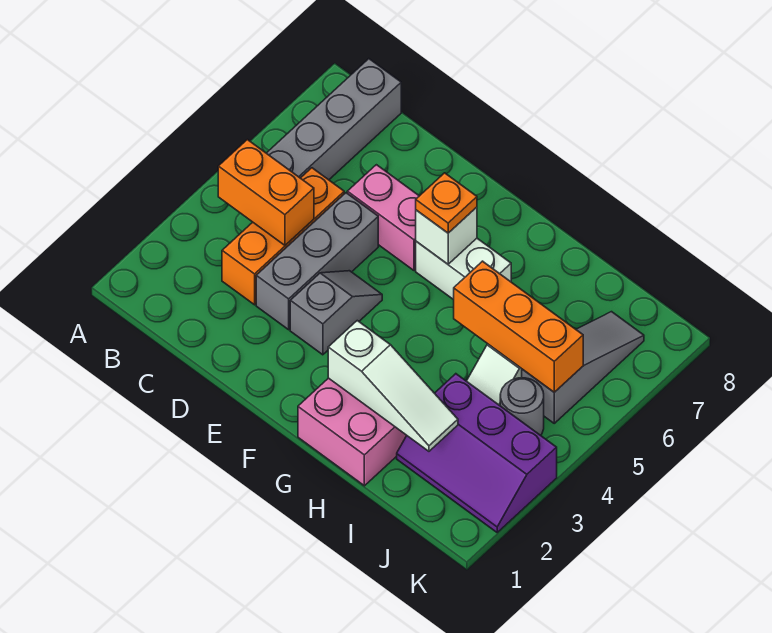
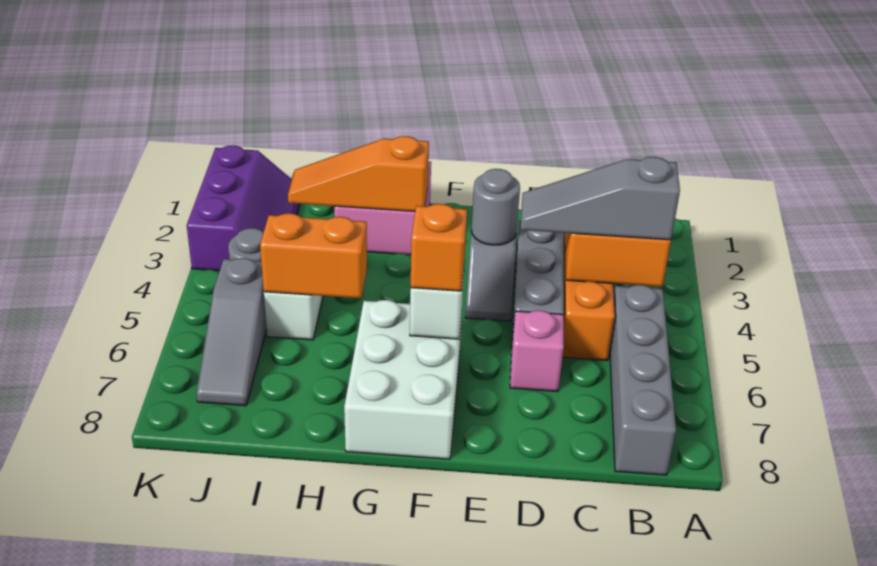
none -> grey slope B4:D4 level 3 top B
pink brick D6:E6 level 1 -> pink brick D6 level 1
none -> grey round brick E3 level 2
white brick F6:G6 level 1 -> white brick F6:G8 level 1
orange plate F6 level 3 -> orange brick F6 level 3
white slope G2:I2 level 2 top G -> orange slope G2:I2 level 2 top G
orange brick H5:J5 level 2 -> orange brick H5:I5 level 2
purple slope I2:K3 level 1 top 3 -> purple slope J1:K3 level 1 top K

